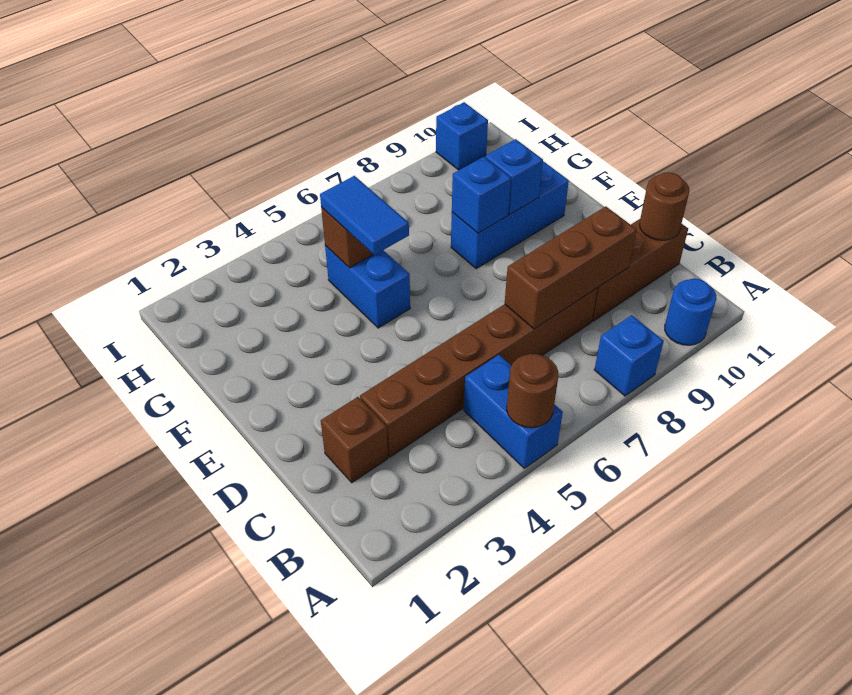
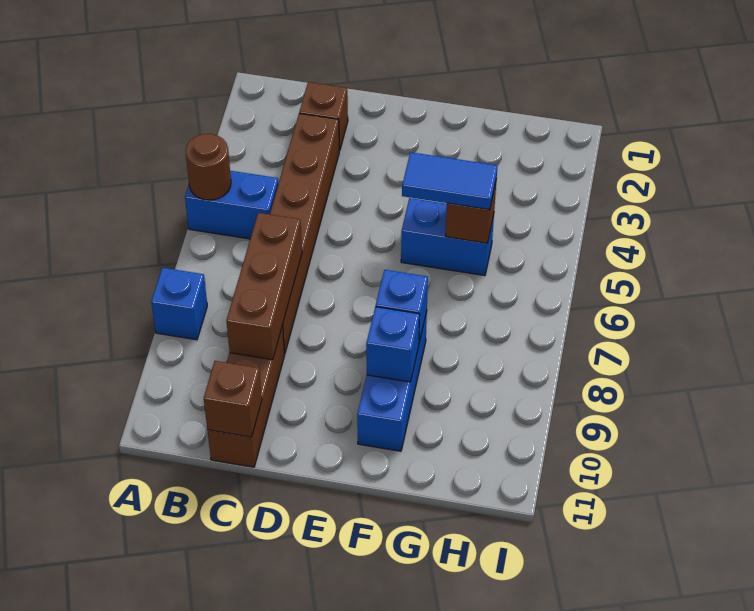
blue round brick A10 level 1 -> none
brown round brick C11 level 2 -> brown brick C11 level 2
blue brick I10 level 1 -> none

